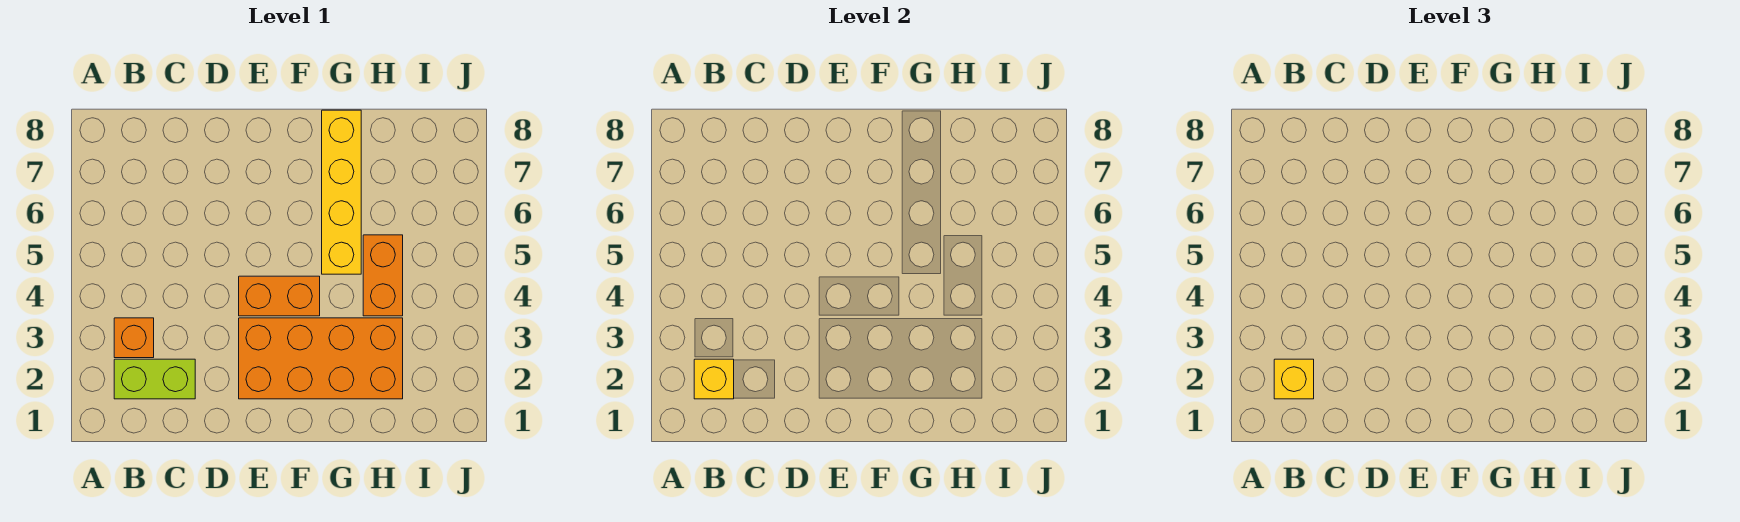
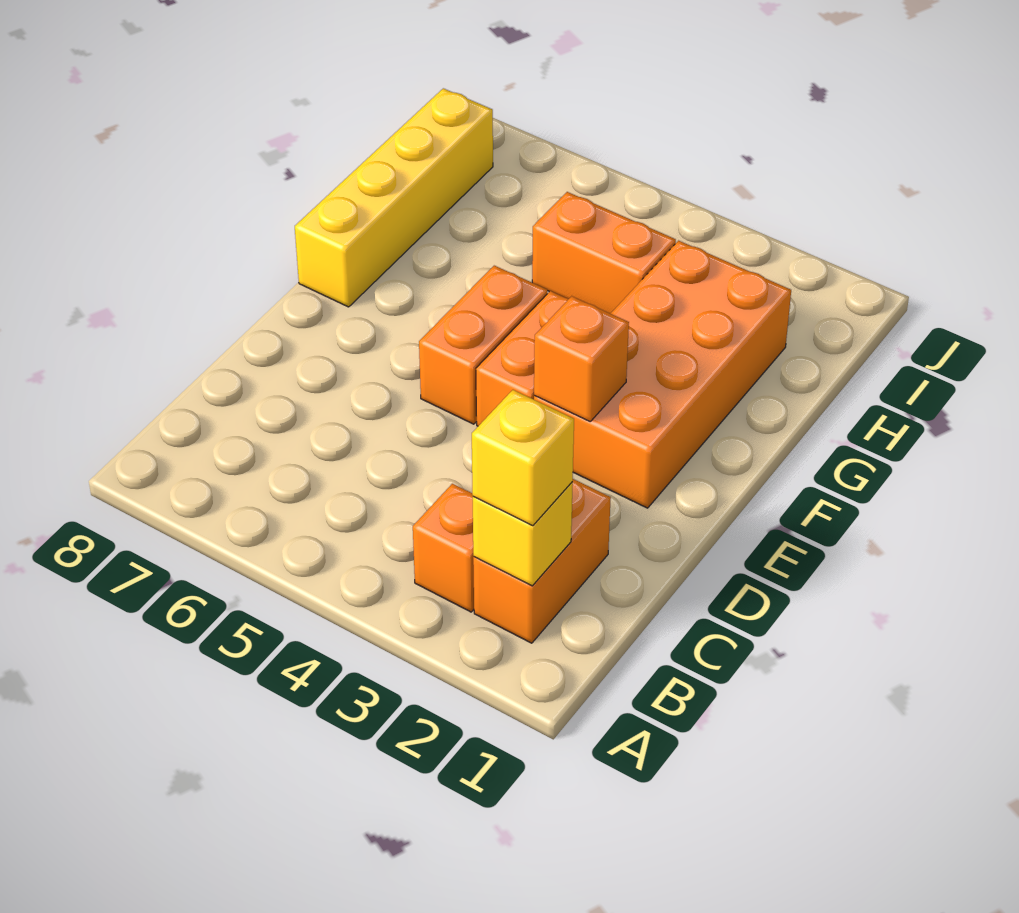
lime brick B2:C2 level 1 -> orange brick B2:C2 level 1
none -> orange brick E3 level 2
none -> orange brick E5:F5 level 1
yellow brick G5:G8 level 1 -> yellow brick F8:I8 level 1

